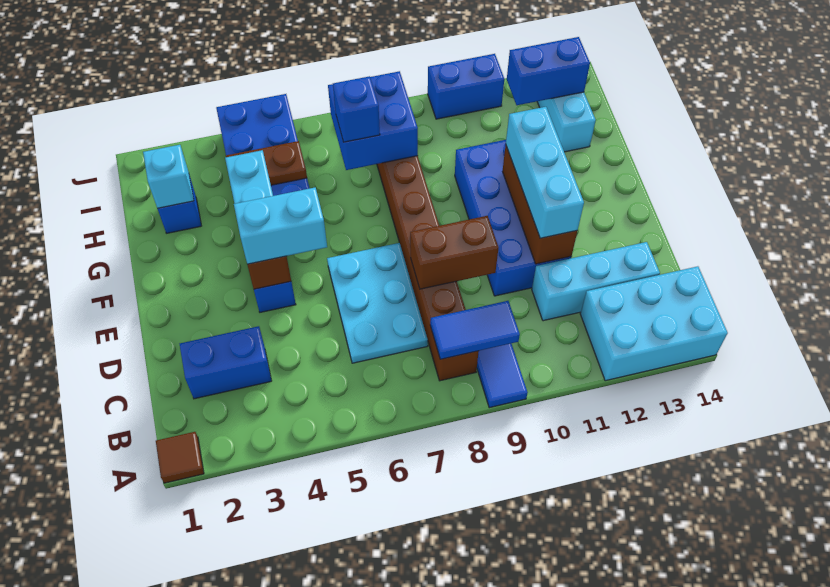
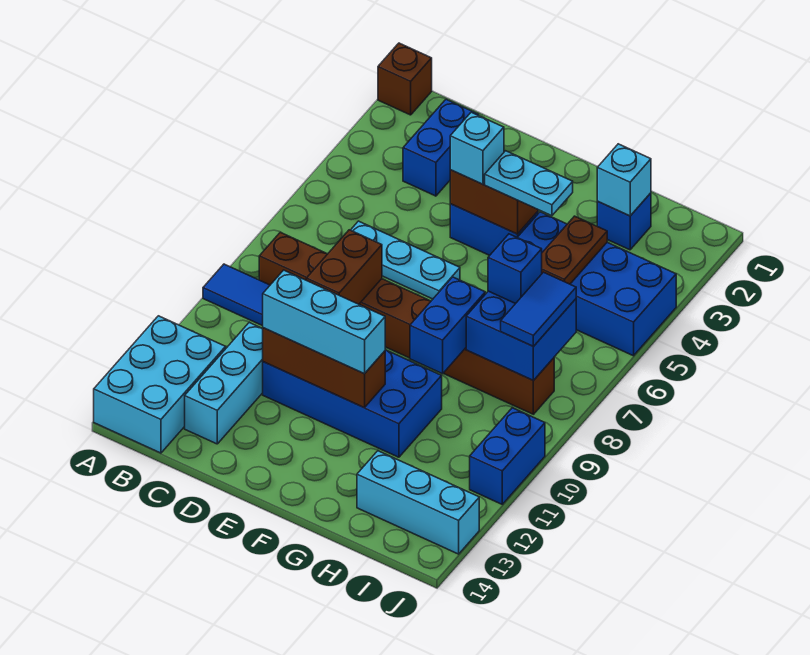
brown tile A1 level 1 -> brown brick A1 level 1
blue tile B8:B9 level 2 -> blue tile I7:I8 level 3
cyan plate C6:E7 level 1 -> cyan plate C6:E6 level 1
cyan brick E4:E5 level 3 -> cyan brick E4 level 3
blue brick I12:I13 level 2 -> blue brick G8:G9 level 2

